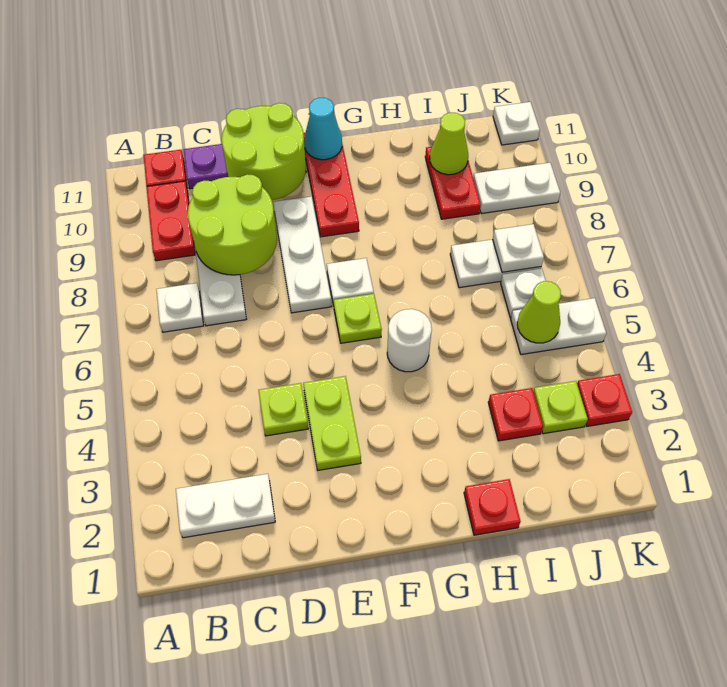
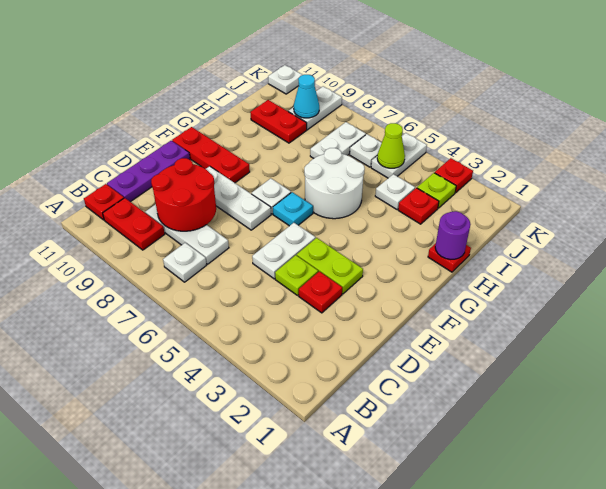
white plate B2:C2 level 1 -> white plate D5:E5 level 1
lime round brick C8:D9 level 2 -> red round brick C8:D9 level 2
none -> red plate D3 level 1
lime round brick D10:E11 level 2 -> none
lime plate F6 level 1 -> cyan plate F6 level 1
cyan cone F11 level 2 -> cyan cone J9 level 2
white round brick G5 level 1 -> white round brick G5:H6 level 1
none -> purple round brick H1 level 2
lime cone I10 level 2 -> none
white plate J7 level 2 -> white plate I4 level 1

